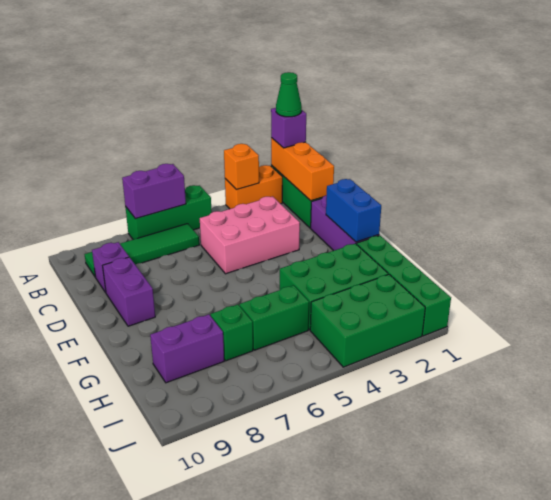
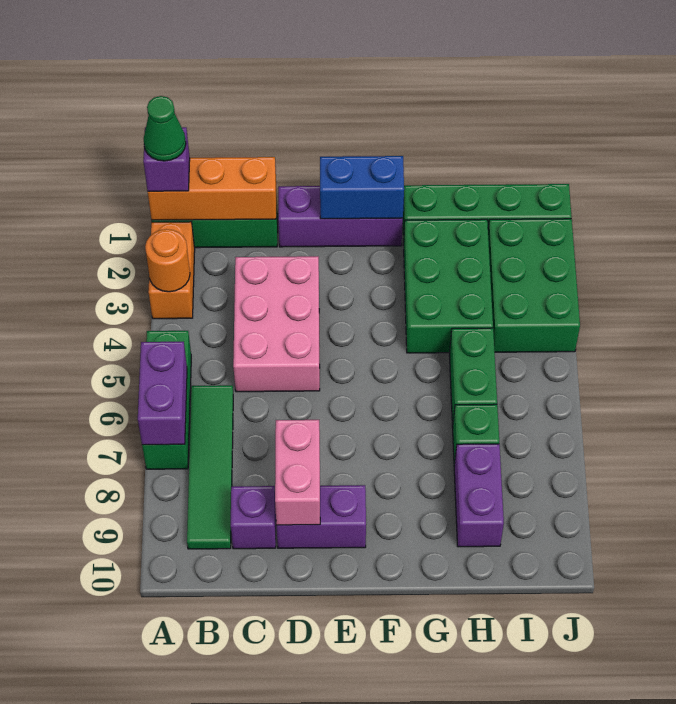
orange brick A3 level 2 -> orange round brick A3 level 2
none -> pink brick D8:D9 level 2

